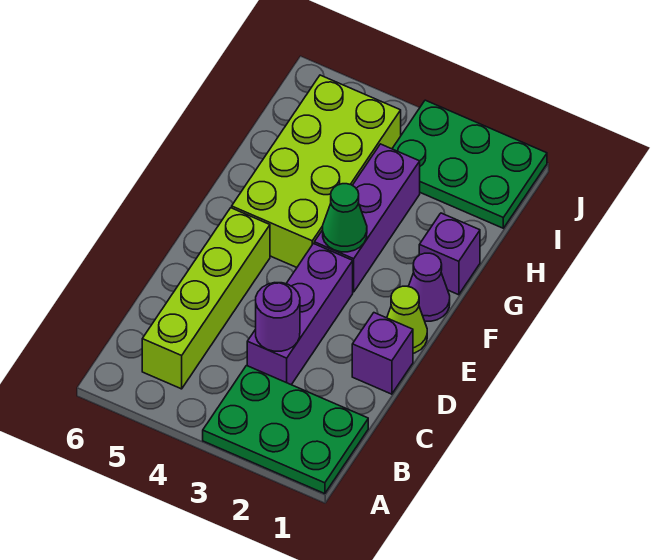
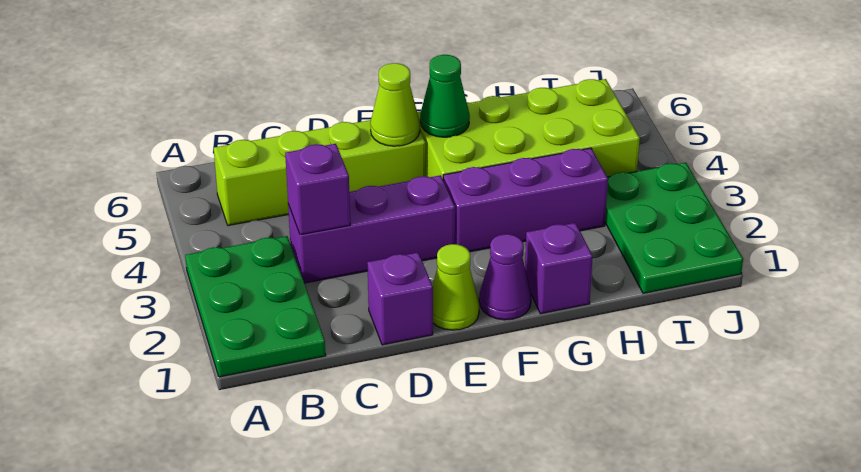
purple round brick C3 level 2 -> purple brick C3 level 2
none -> lime cone E5 level 2
green cone F3 level 2 -> green cone F5 level 2

